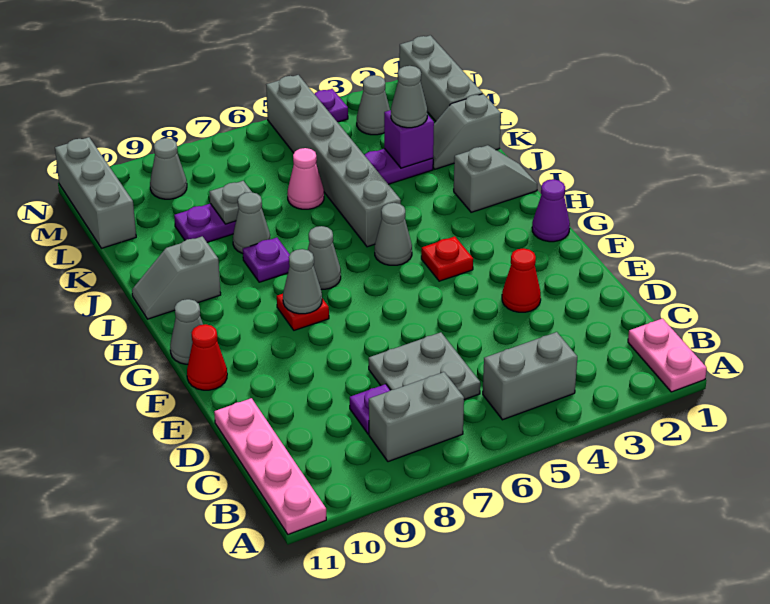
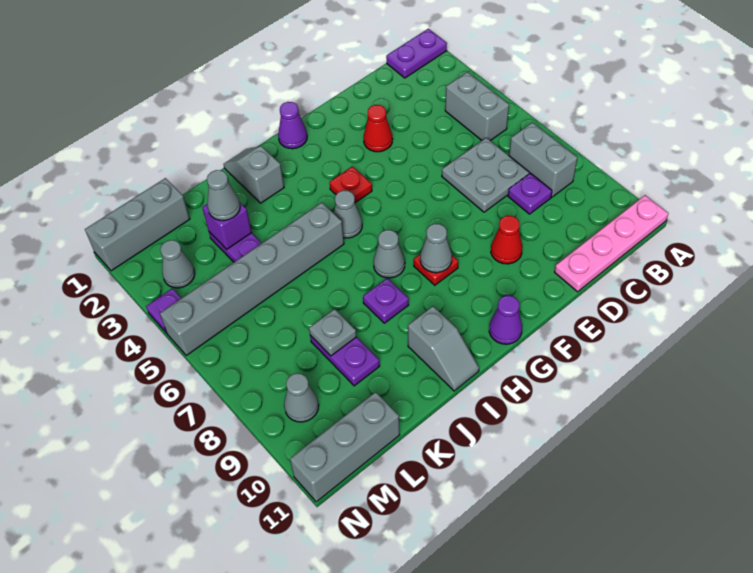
pink plate A1:B1 level 1 -> purple plate A1:B1 level 1
red cone F11 level 1 -> red cone E9 level 1
grey cone G11 level 1 -> purple cone G11 level 1
grey cone J8 level 1 -> none
grey slope K1:K2 level 1 top 1 -> none
pink cone K6 level 1 -> none

